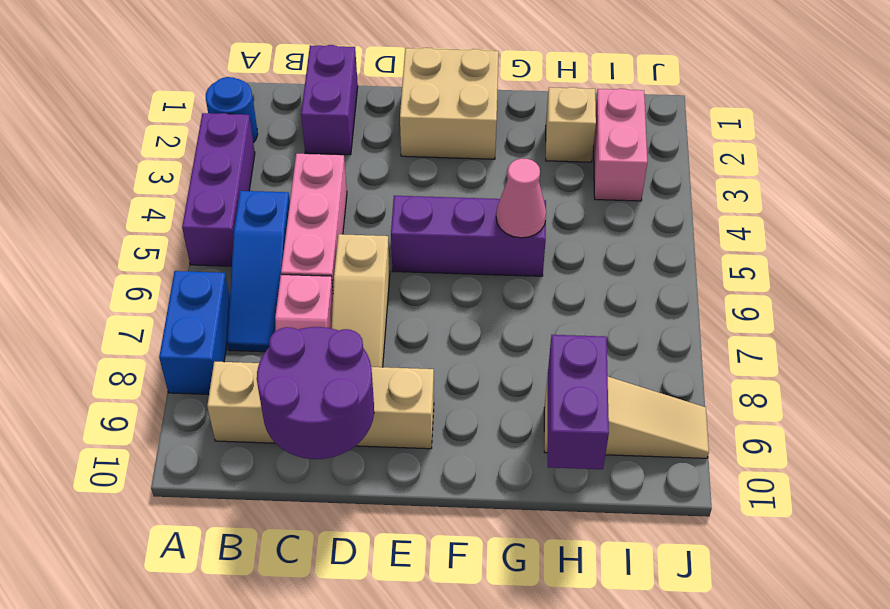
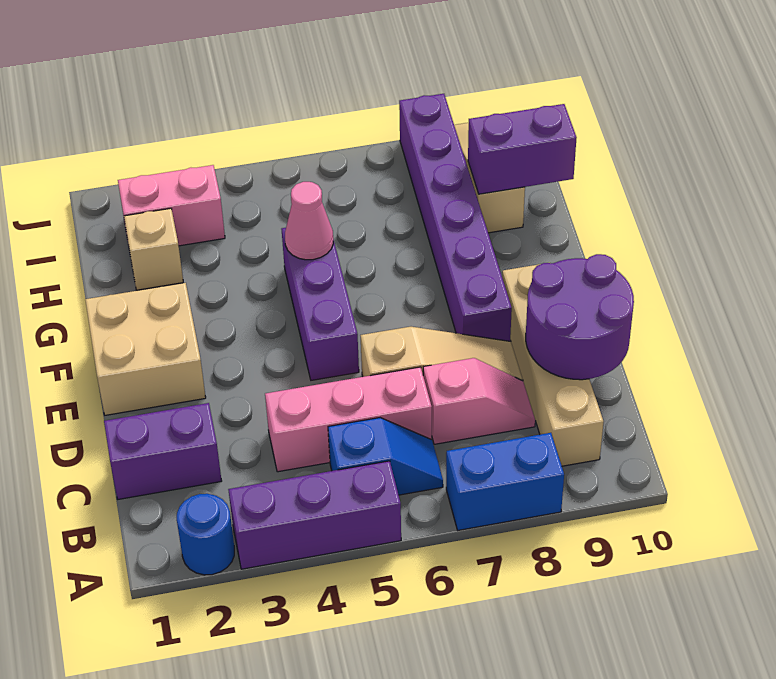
blue slope B5:B7 level 1 top 5 -> blue slope B5:B6 level 1 top 5
none -> purple brick E8:J8 level 1

